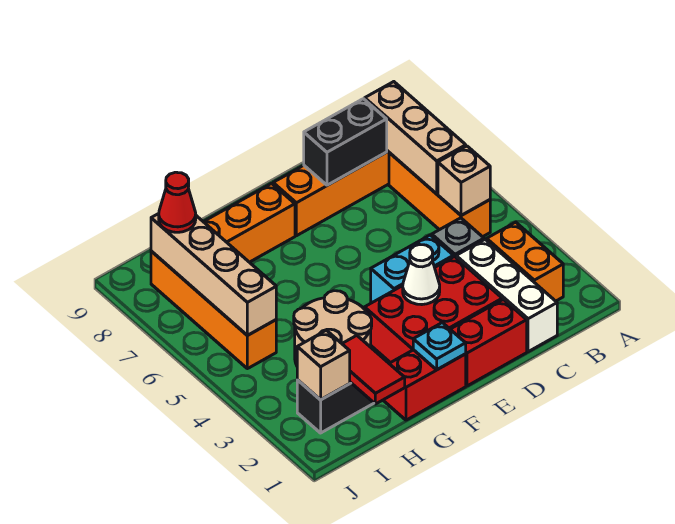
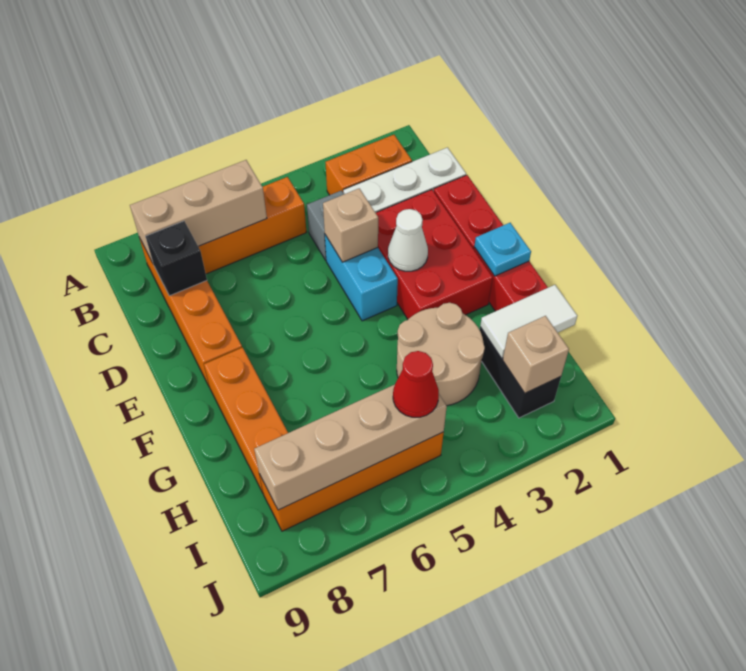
tan brick B5 level 2 -> tan brick D4 level 2
black brick C8:D8 level 2 -> black brick C8 level 2
red tile H1:H2 level 2 -> white tile H1:H2 level 2
red cone I8 level 3 -> red cone I5 level 3

